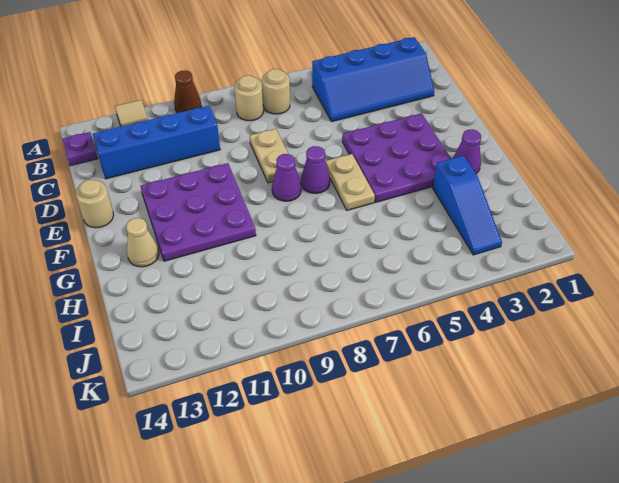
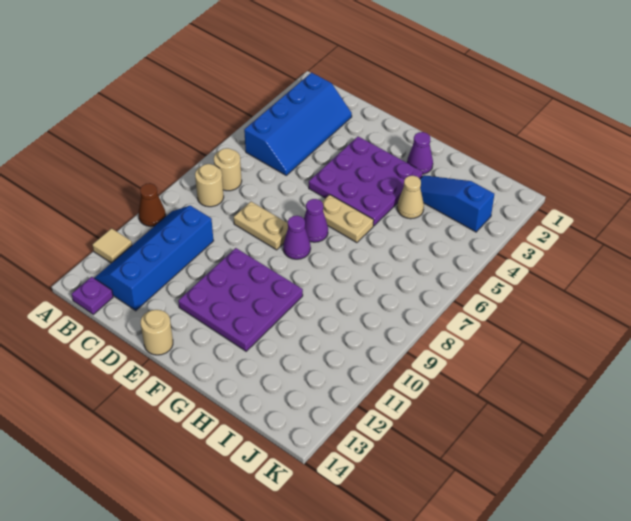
tan cone G13 level 1 -> tan cone H4 level 1
blue slope H3:J3 level 1 top H -> blue slope H3:J3 level 1 top J

